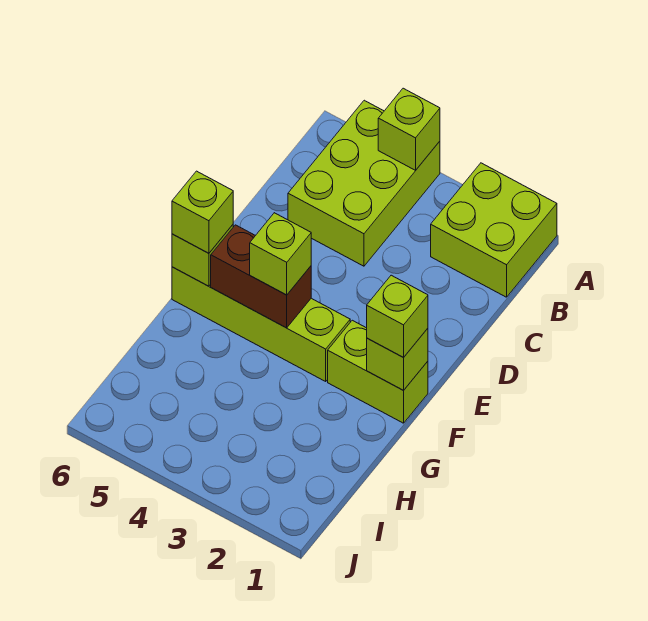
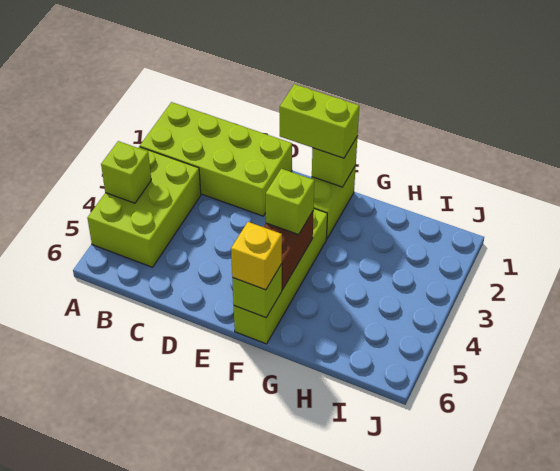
lime brick A1:B2 level 1 -> lime brick A1:D2 level 1
lime brick A4:C5 level 1 -> lime brick A3:B5 level 1
lime brick F1 level 3 -> lime brick E1:F1 level 3
lime brick F6 level 3 -> yellow brick F6 level 3

